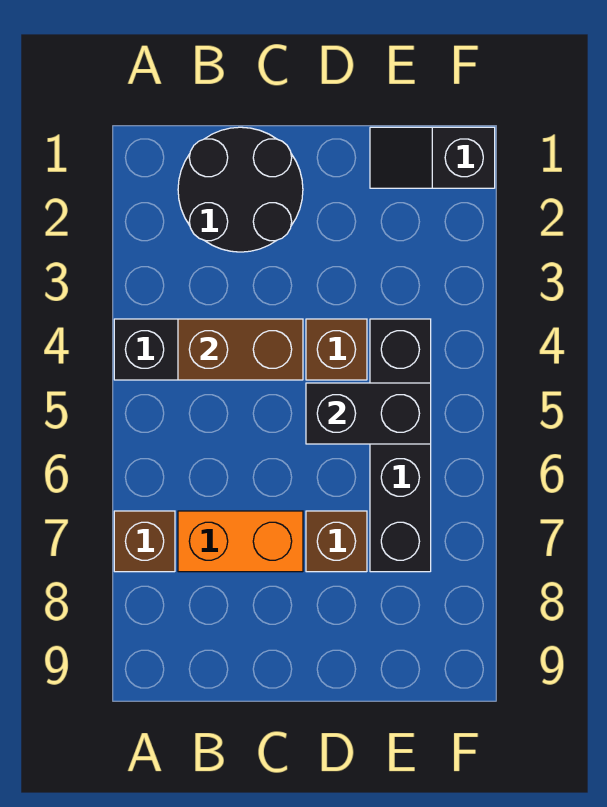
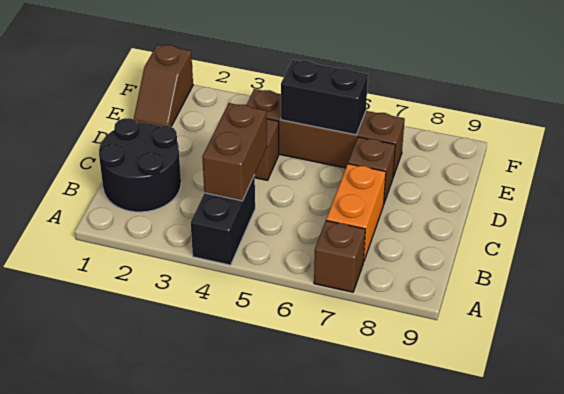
black brick D5:E5 level 2 -> black brick E5:E6 level 2
black slope E1:F1 level 1 top F -> brown slope E1:F1 level 1 top F
black brick E4:E7 level 1 -> brown brick E4:E7 level 1

